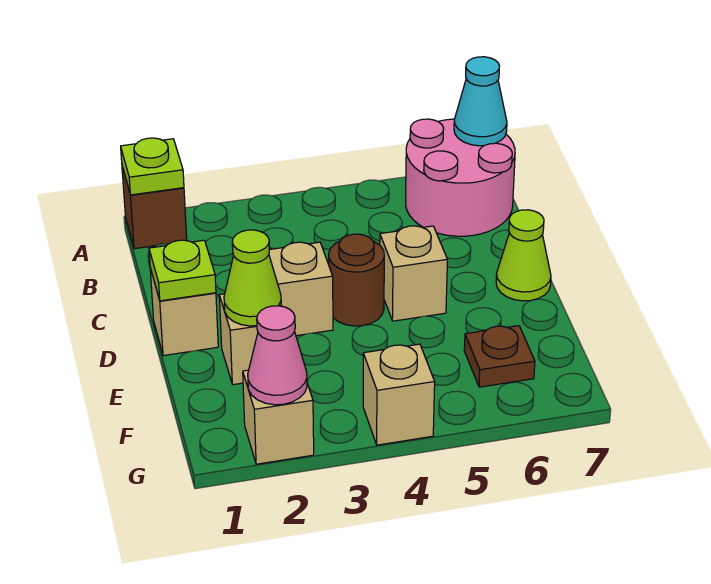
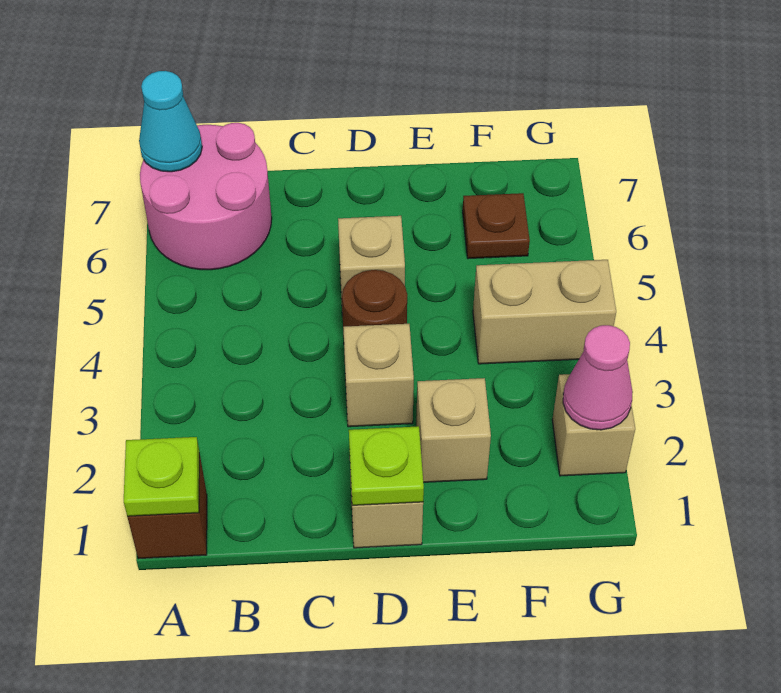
lime cone D7 level 1 -> none
lime cone E2 level 2 -> none
tan brick G4 level 1 -> tan brick F4:G4 level 1

